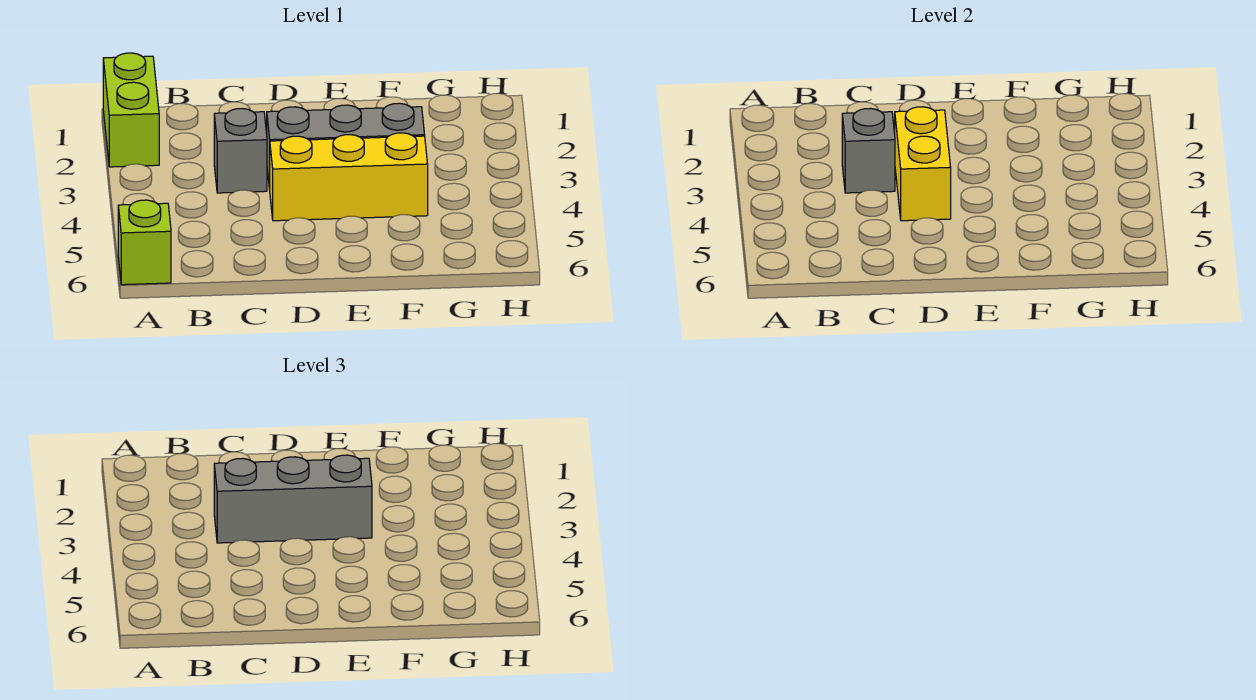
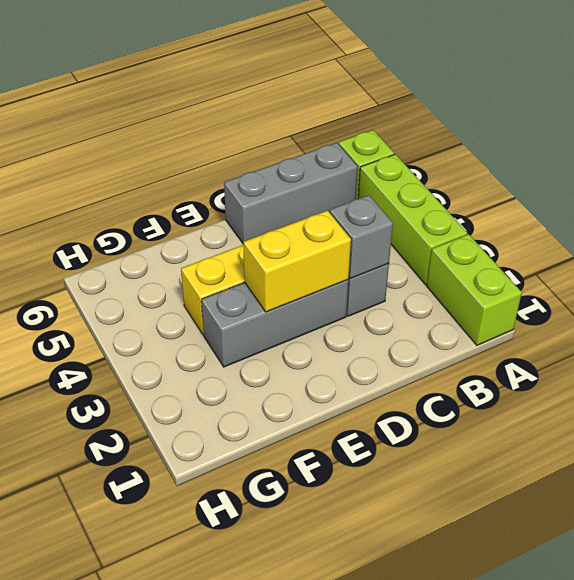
none -> lime brick A3:A5 level 1
grey brick C3:E3 level 3 -> grey brick B6:D6 level 1
yellow brick D3:D4 level 2 -> yellow brick D3:E3 level 2

